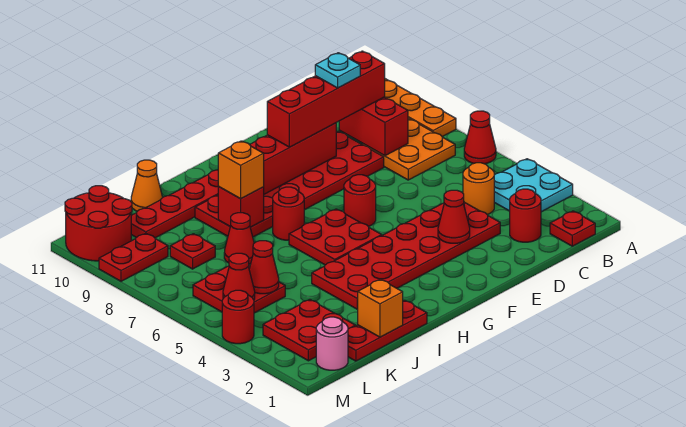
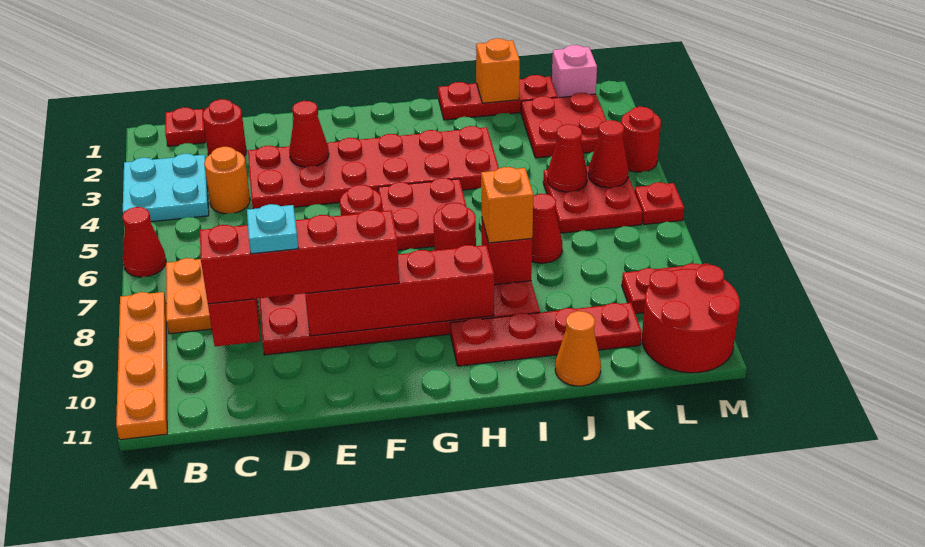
red plate K8 level 1 -> red plate M6 level 1
pink round brick L1 level 1 -> pink brick L1 level 1

